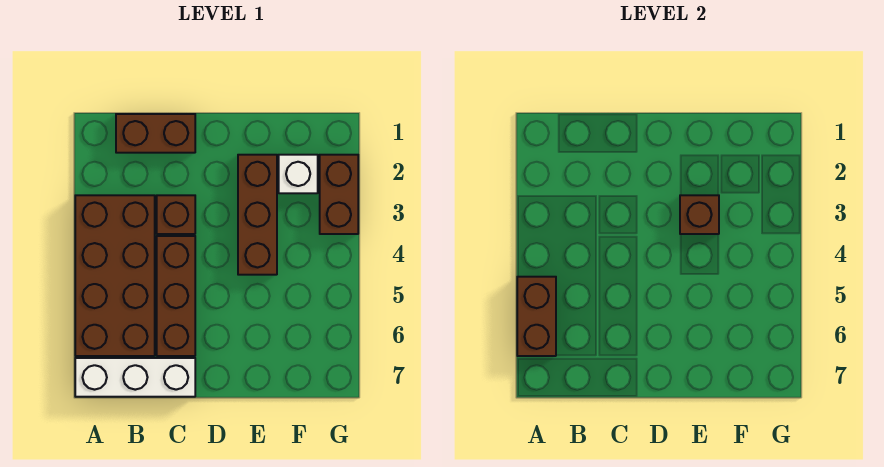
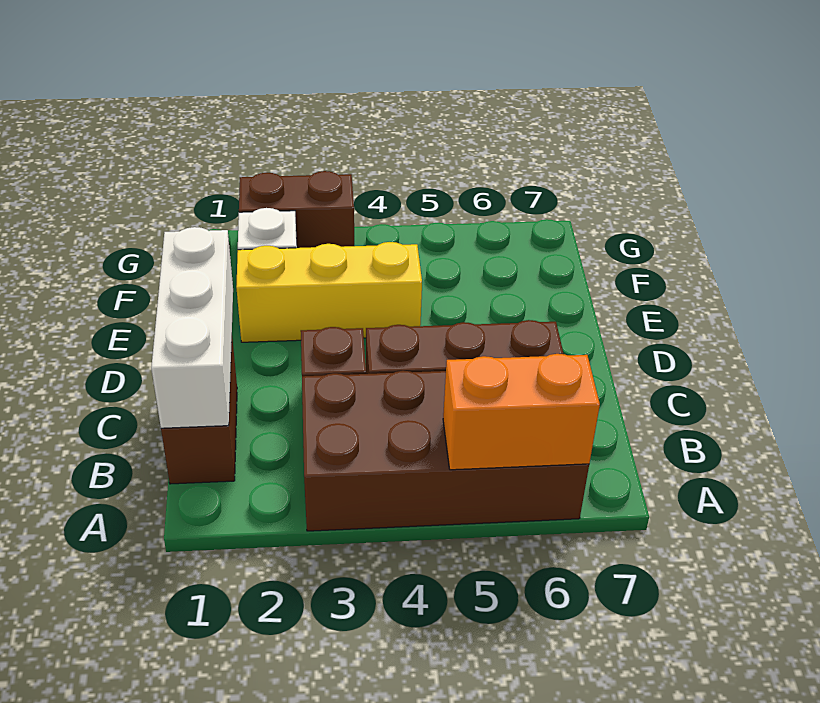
brown brick A5:A6 level 2 -> orange brick A5:A6 level 2
white brick A7:C7 level 1 -> white brick B1:D1 level 2
brown brick E2:E4 level 1 -> yellow brick E2:E4 level 1
brown brick E3 level 2 -> none

